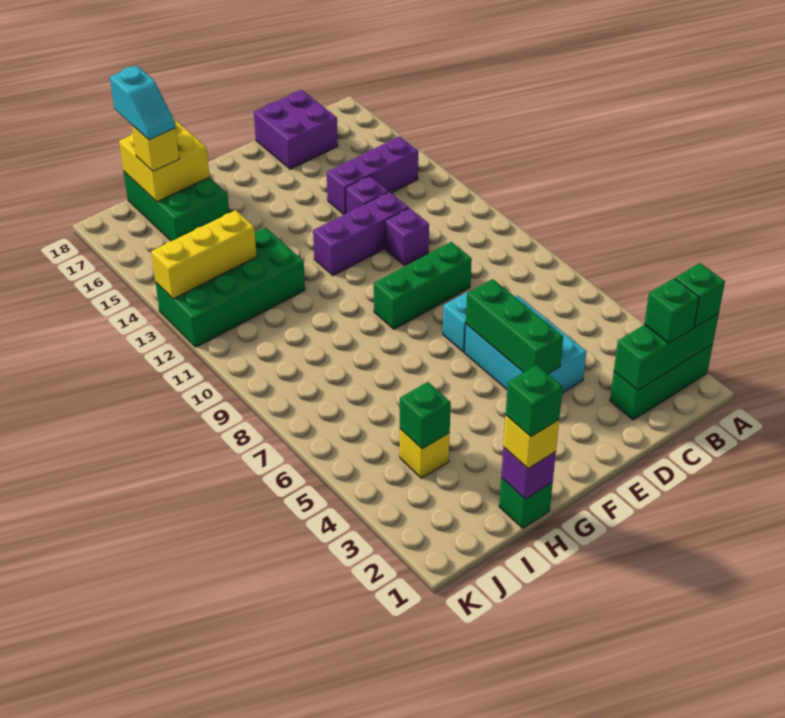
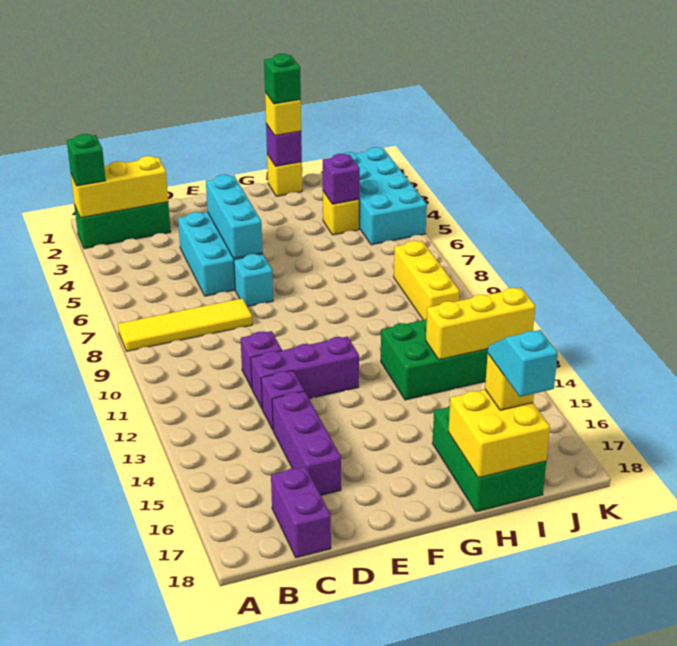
green brick A2:C2 level 2 -> yellow brick A2:C2 level 2
none -> yellow tile A8:D8 level 1
green brick B2 level 3 -> none
purple brick B14:D14 level 1 -> purple brick D14:D16 level 1
purple brick C17:D18 level 1 -> purple brick C17:C18 level 1
green brick D9:F9 level 1 -> none
green brick E4:E6 level 2 -> cyan brick E4:E6 level 2
green brick H1 level 1 -> yellow brick H1 level 1
green brick I4 level 2 -> purple brick I4 level 2
none -> cyan brick J2:K5 level 1
none -> yellow brick J8:J10 level 1

